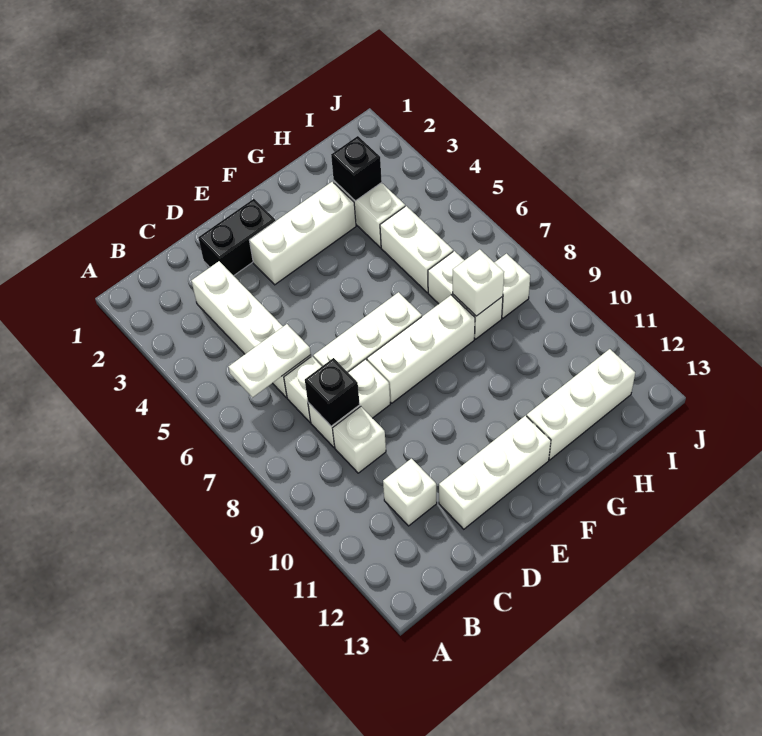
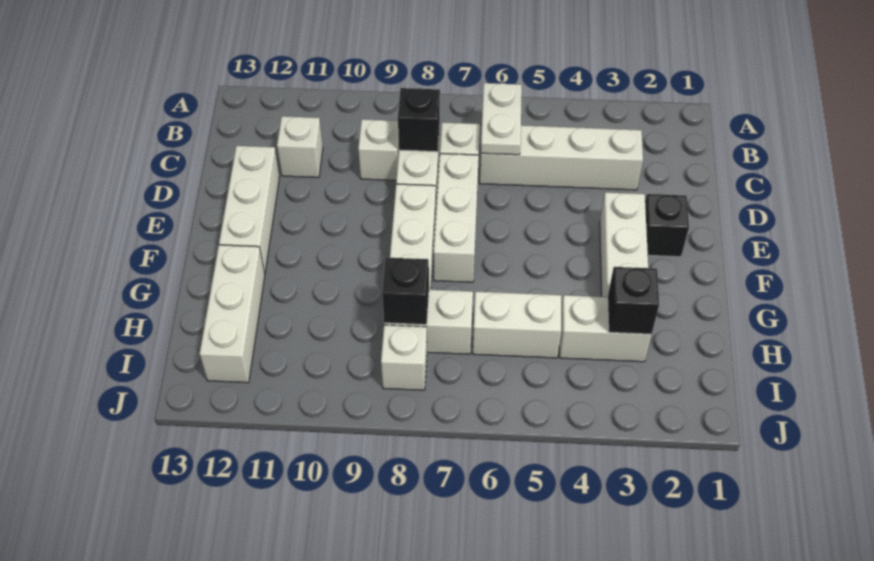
black brick D2:E2 level 1 -> black brick E2 level 1
white brick H8 level 2 -> black brick H8 level 2

